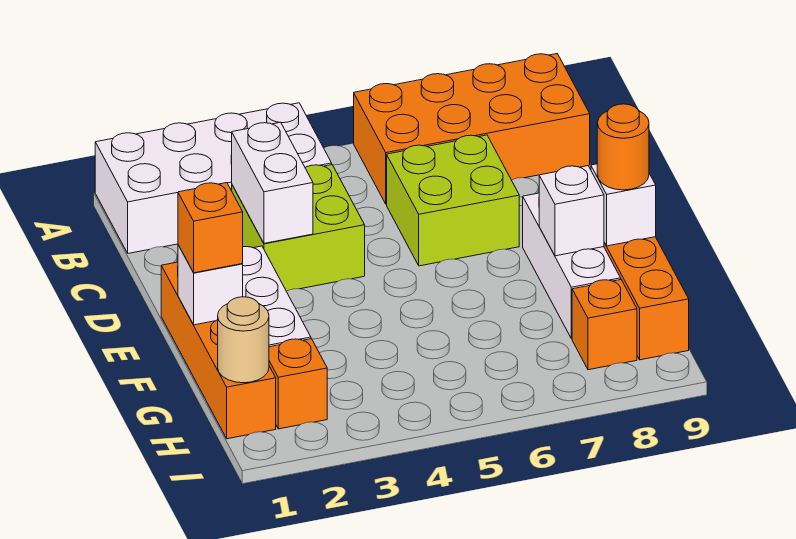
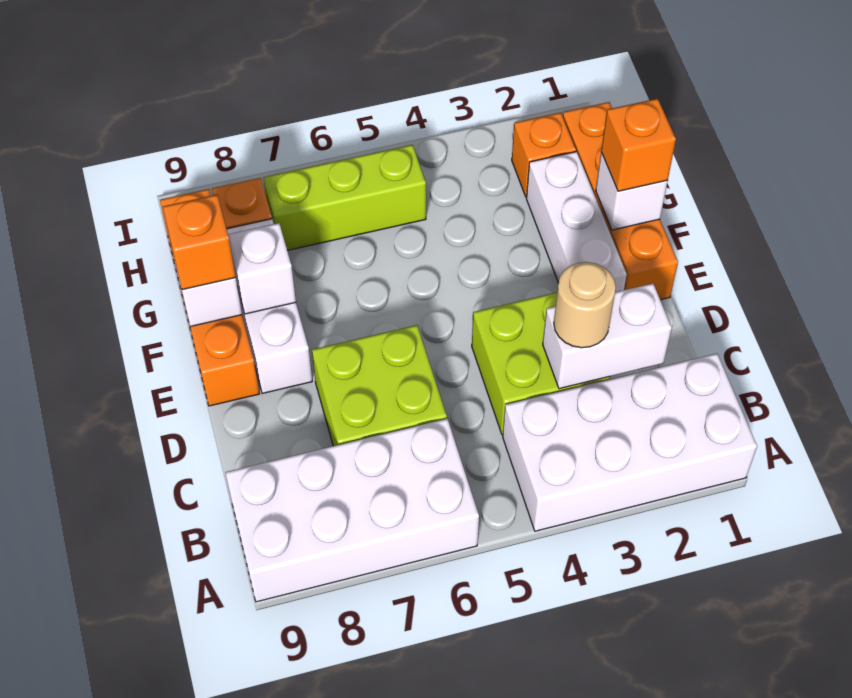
orange brick A6:B9 level 1 -> white brick A6:B9 level 1
white brick C3:D3 level 2 -> white brick C2:C3 level 2
orange round brick F9 level 3 -> orange brick F9 level 3
tan round brick H1 level 2 -> tan round brick C3 level 3
none -> lime brick H5:H7 level 1

